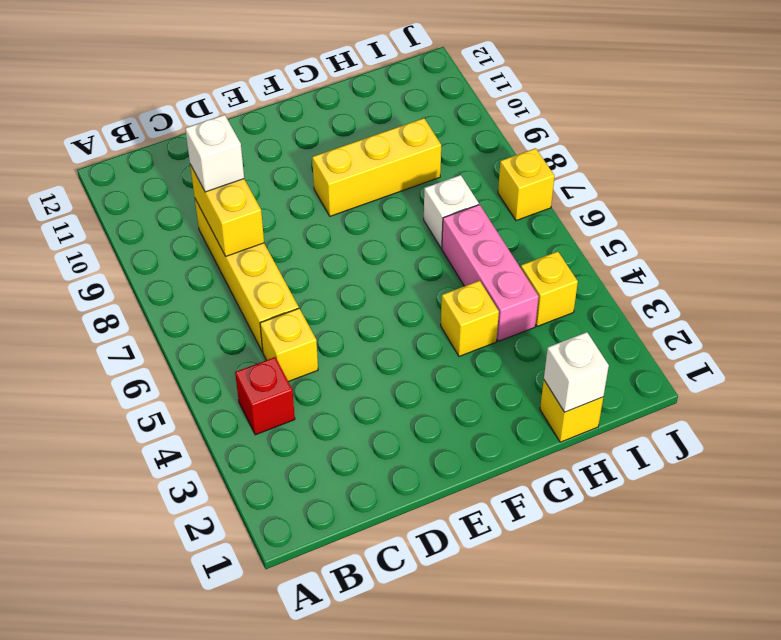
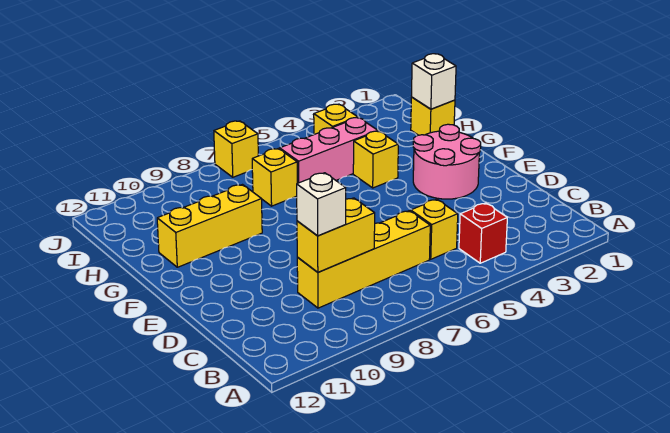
none -> pink round brick E2:F3 level 1
yellow brick F9:H9 level 1 -> yellow brick G9:G11 level 1
white brick H7 level 1 -> yellow brick H7 level 1

